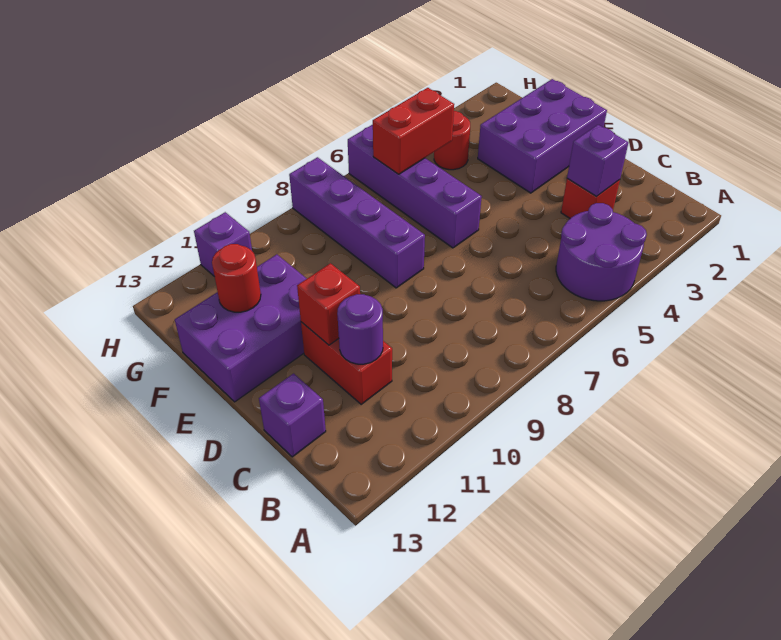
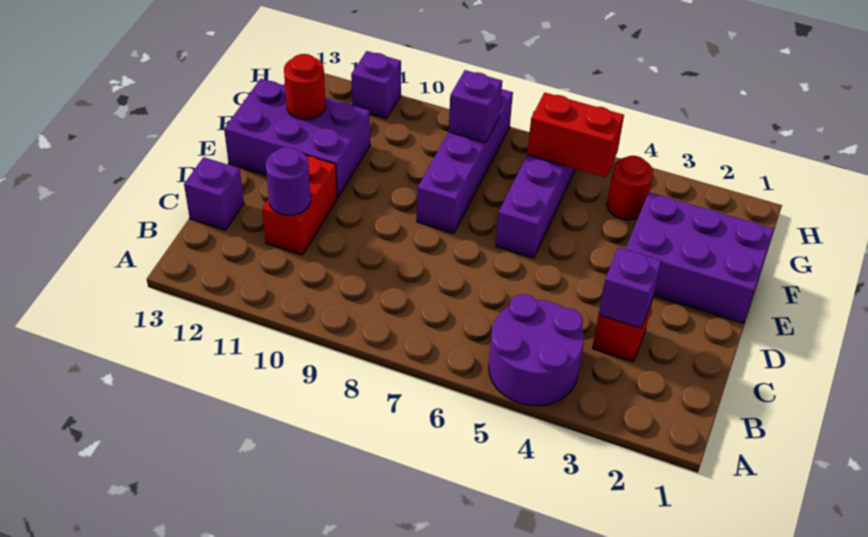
red brick D11 level 2 -> none
none -> purple brick G8 level 2

